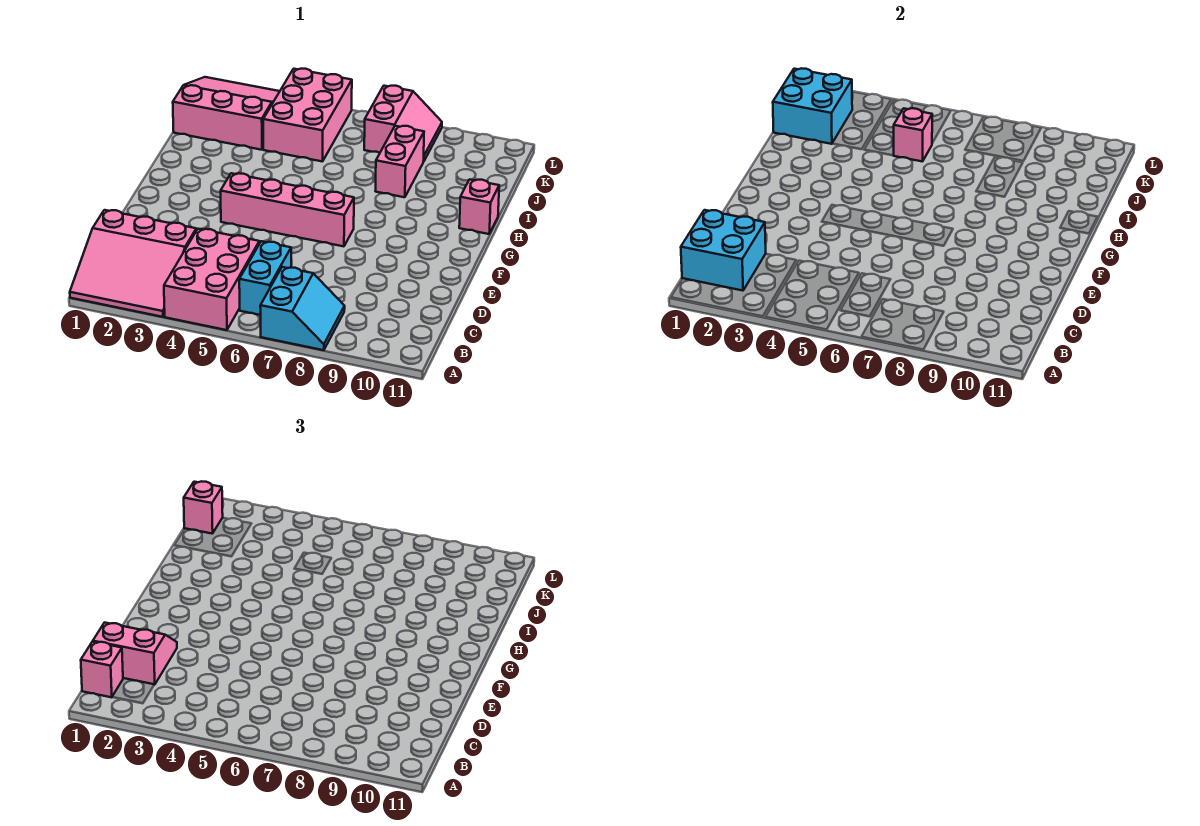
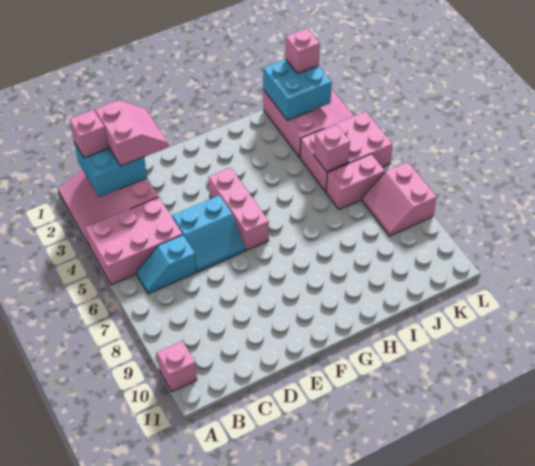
cyan slope A7:B8 level 1 top 7 -> cyan slope D5:E6 level 1 top 5
cyan brick B6:C6 level 1 -> cyan slope B6:C6 level 1 top C
pink brick F4:F7 level 1 -> pink brick F4:F6 level 1
pink brick H11 level 1 -> pink brick A10 level 1
pink brick I8:J8 level 1 -> pink brick J6:K6 level 1
pink slope K7:L8 level 1 top 7 -> pink slope K7:L8 level 1 top L

